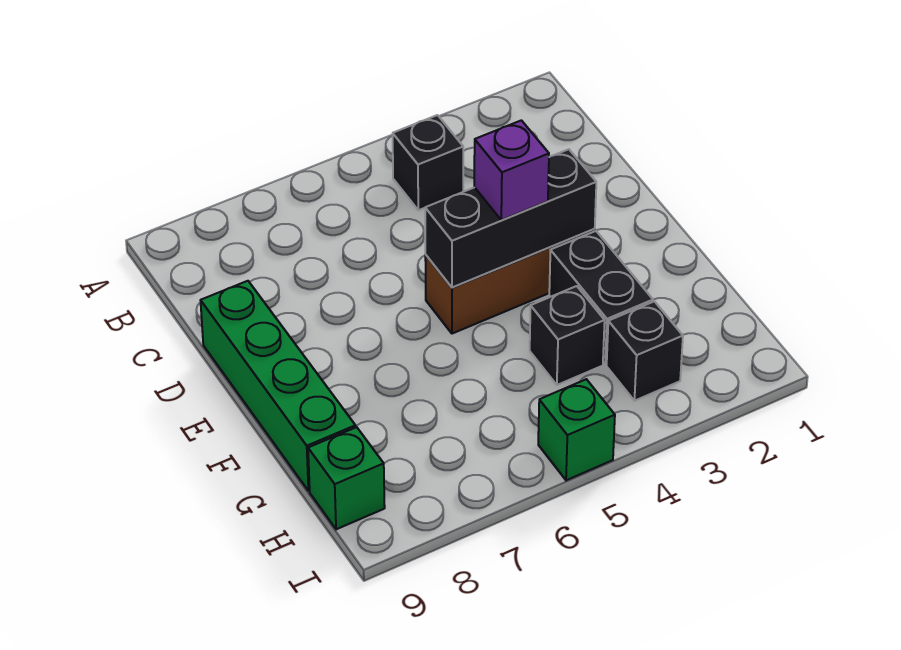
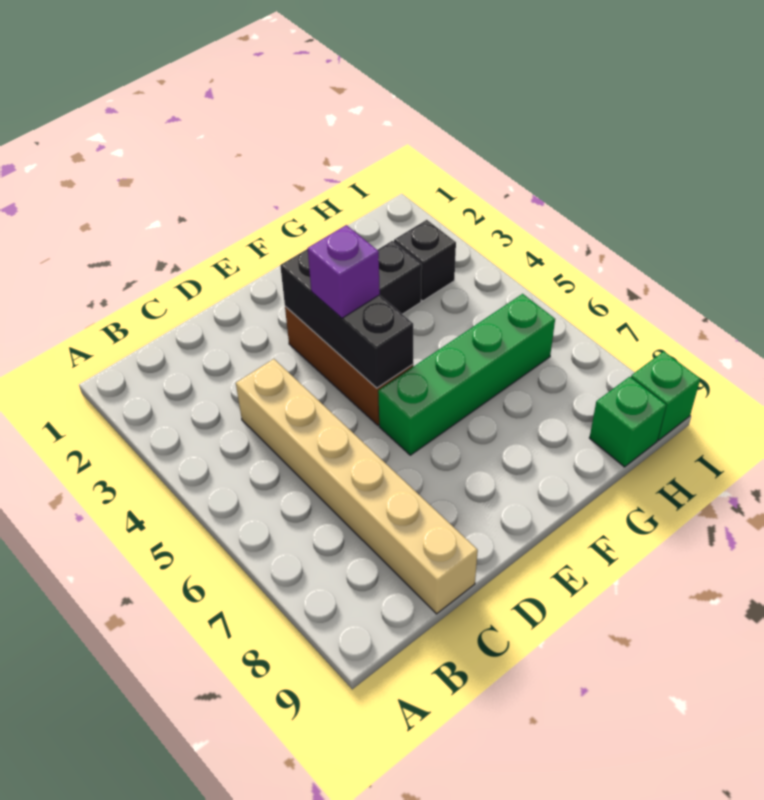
black brick B4 level 1 -> none
none -> tan brick C4:C9 level 1
green brick D9:G9 level 1 -> green brick E6:H6 level 1
black brick G4 level 1 -> none
green brick I5 level 1 -> green brick I9 level 1

